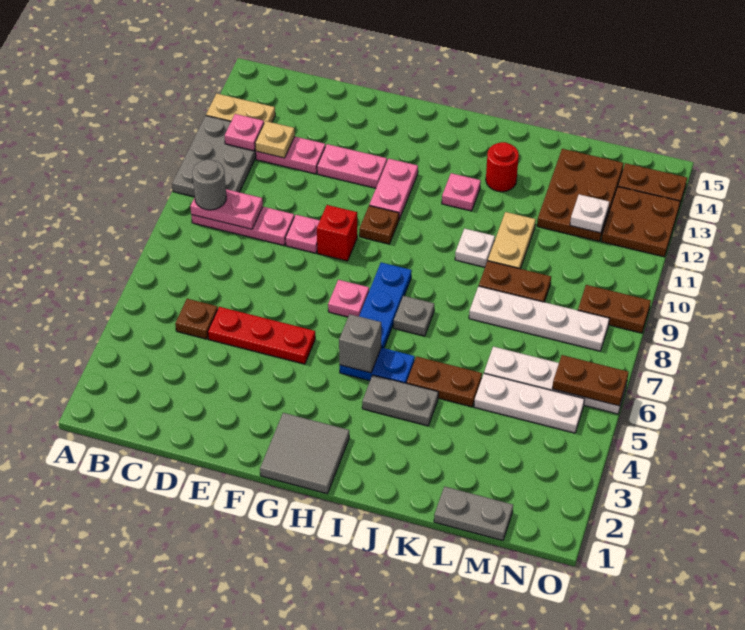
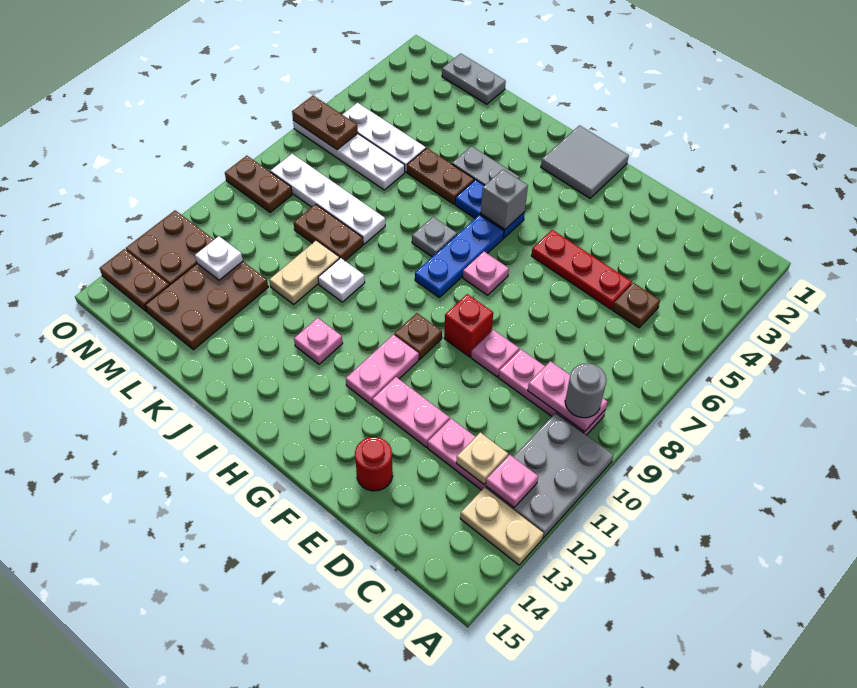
red round brick J13 level 1 -> red round brick E14 level 1

